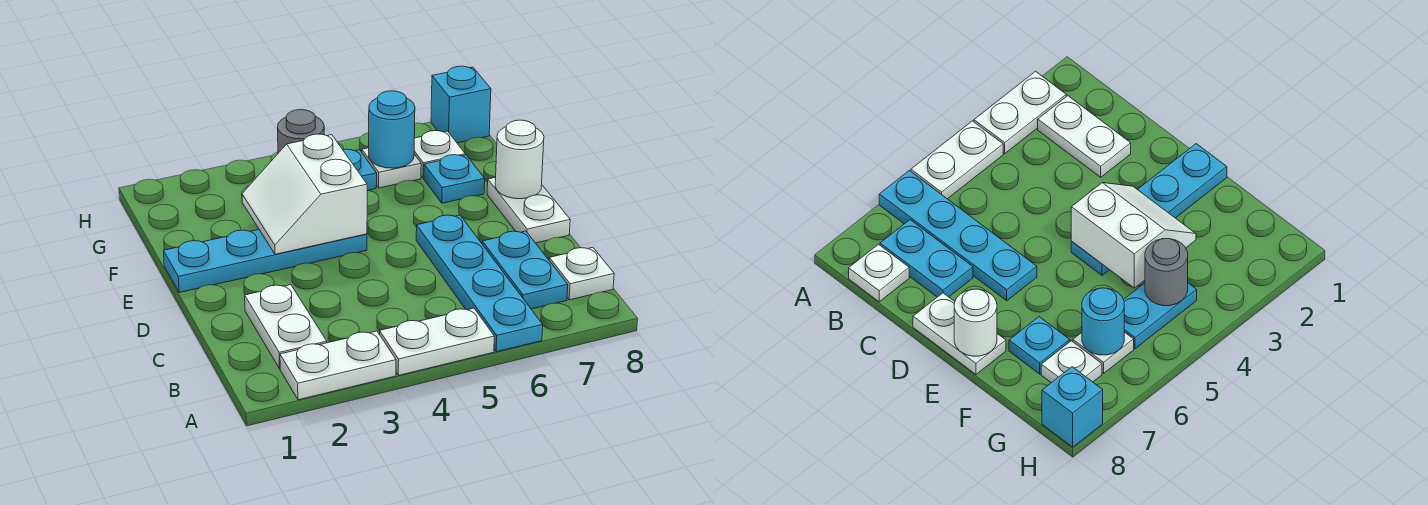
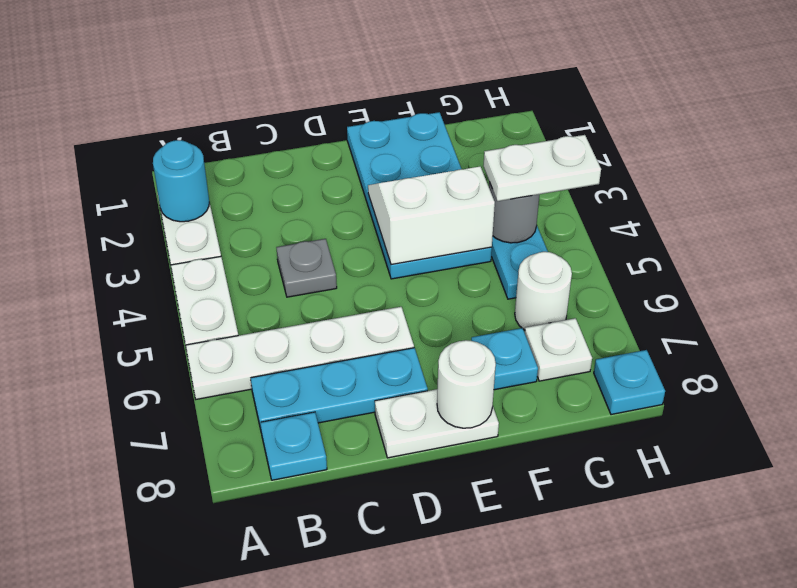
cyan plate A6:D6 level 1 -> white plate A6:D6 level 1
white plate B2:C2 level 1 -> white plate G4:H4 level 3
cyan plate B7:C7 level 1 -> cyan plate B7:D7 level 1
white plate B8 level 1 -> cyan plate B8 level 1
none -> grey plate C4 level 1
cyan plate E1:E4 level 1 -> cyan plate E1:F4 level 1
white plate G6 level 1 -> white round brick G6 level 1
cyan round brick G6 level 2 -> cyan round brick A2 level 2
cyan brick H8 level 1 -> cyan plate H8 level 1

